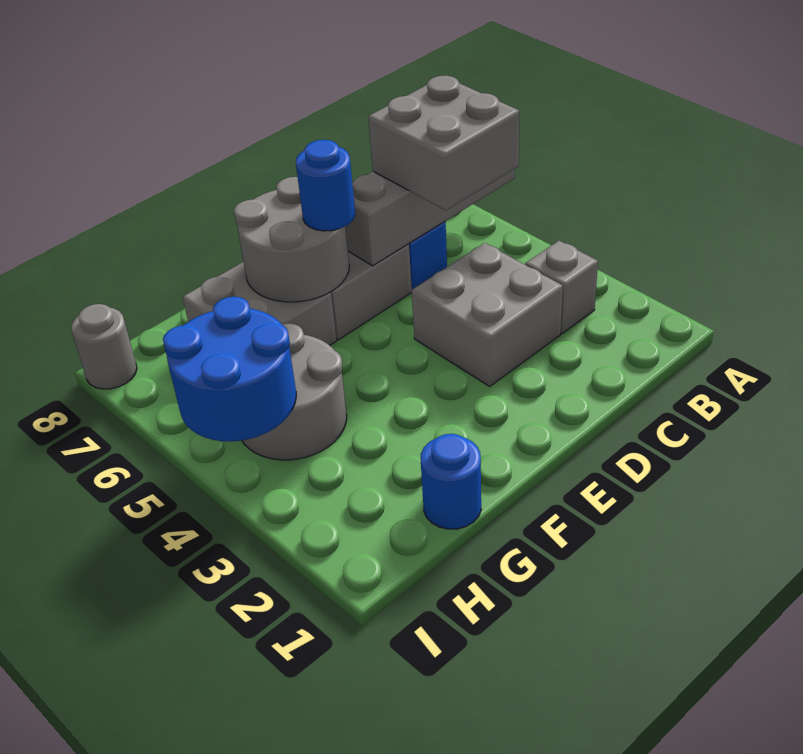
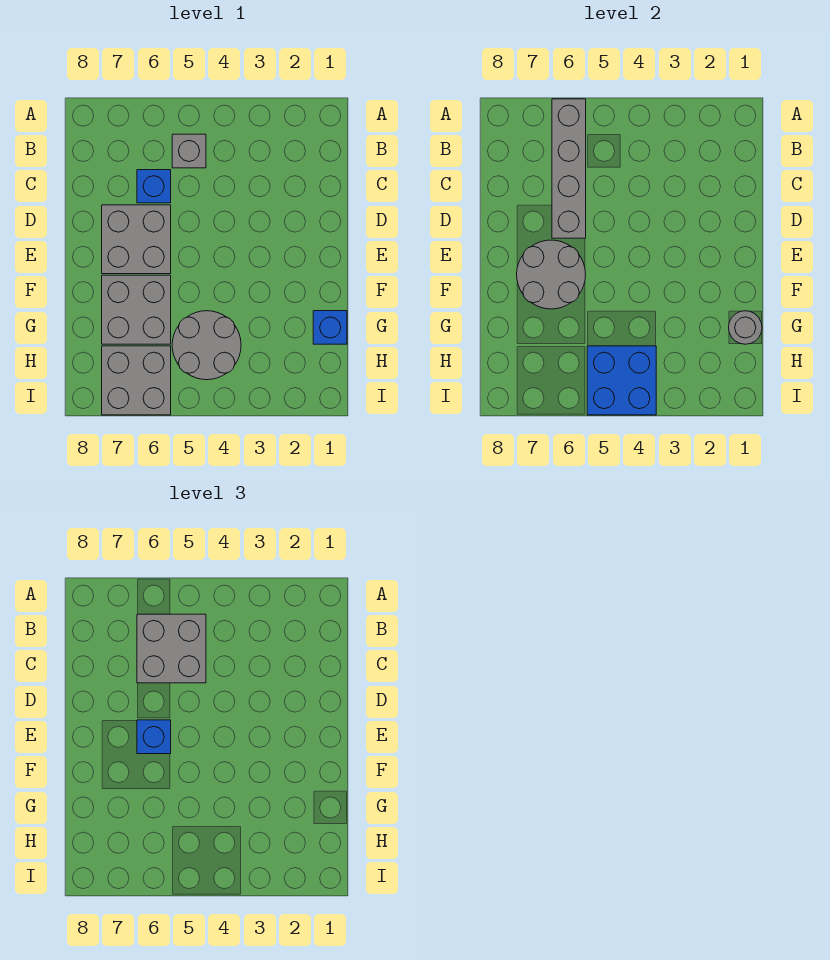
grey brick B3 level 1 -> grey brick B5 level 1
grey brick C3:D4 level 1 -> grey brick H6:I7 level 1
blue round brick E6 level 3 -> blue brick E6 level 3
blue round brick G1 level 1 -> blue brick G1 level 1
blue round brick H4:I5 level 2 -> blue brick H4:I5 level 2
grey round brick I8 level 1 -> grey round brick G1 level 2

